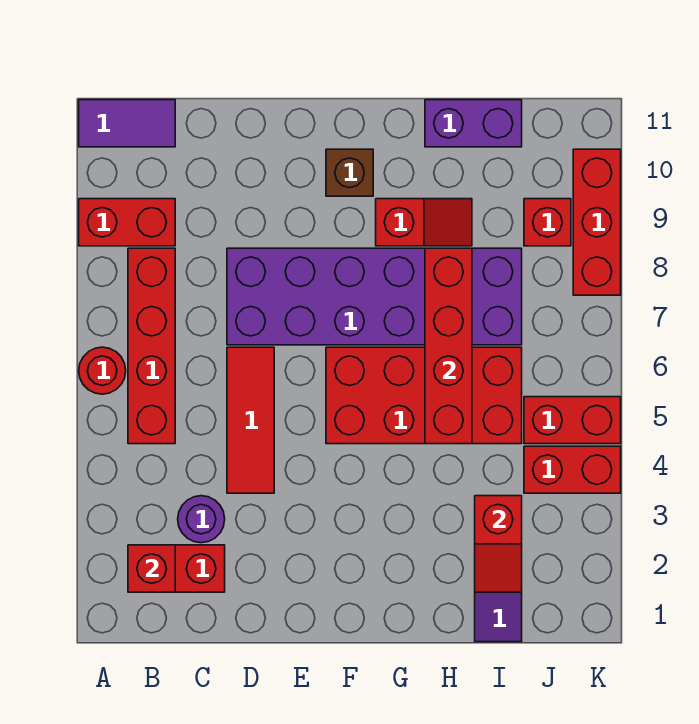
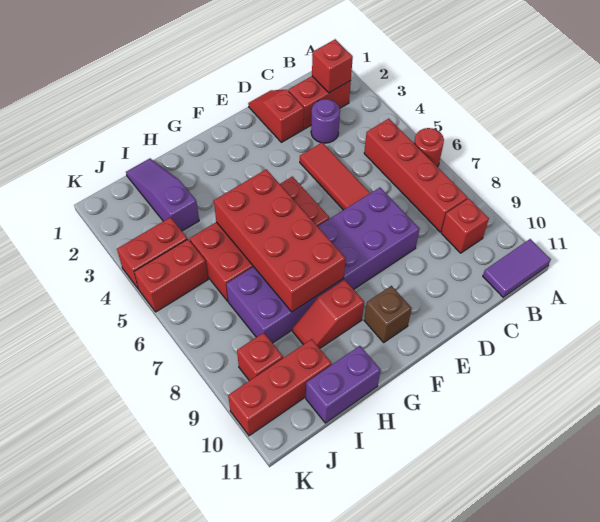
red brick A9:B9 level 1 -> red brick B9 level 1
red brick H5:H8 level 2 -> red brick G5:H8 level 2
red slope I2:I3 level 2 top 3 -> red slope D1:D2 level 1 top 2
red brick K8:K10 level 1 -> red brick I10:K10 level 1

